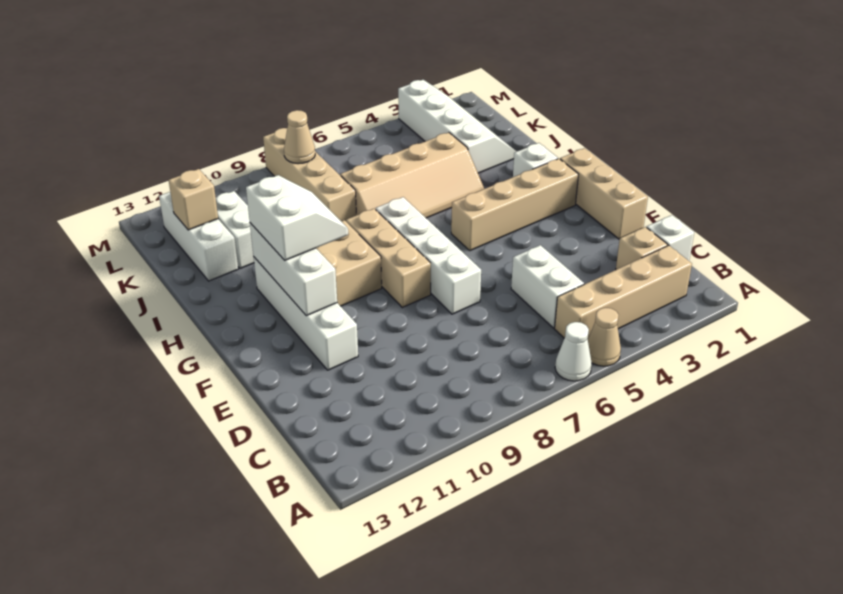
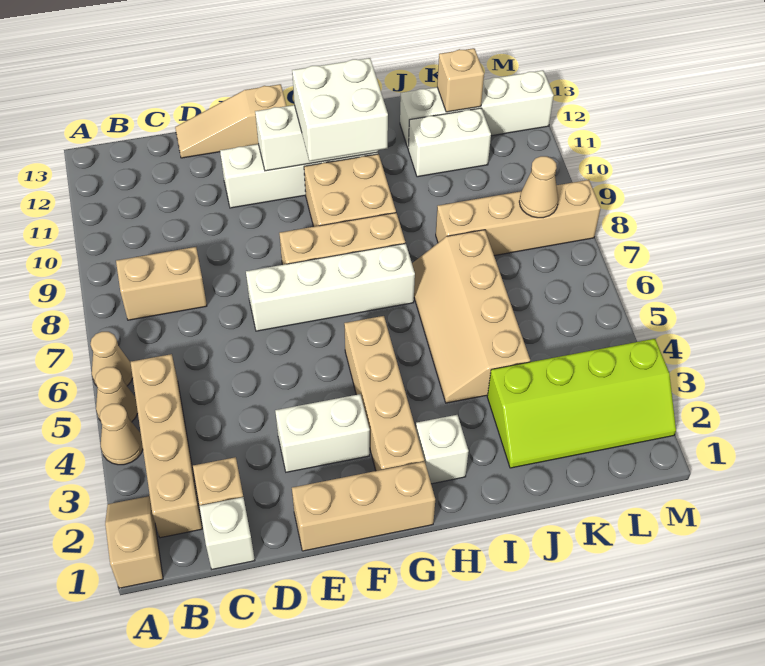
none -> tan slope A1:A2 level 1 top 1
none -> tan cone A4 level 1
white cone A6 level 1 -> tan cone A6 level 1
none -> tan brick B8:C8 level 1
white brick C5:D5 level 1 -> white brick E3:F3 level 1
none -> tan slope D13:F13 level 1 top F
white slope G10:H11 level 3 top 11 -> white brick G10:H11 level 3
white slope J2:M3 level 1 top 3 -> lime slope J2:M3 level 1 top 3
white brick J12:L12 level 1 -> white brick J12:M12 level 1

